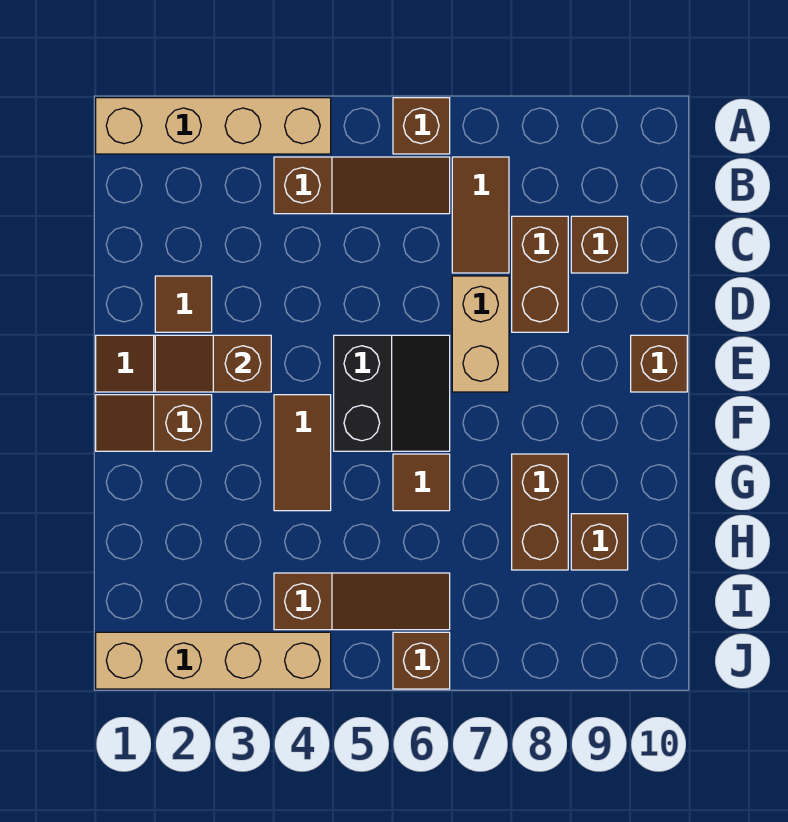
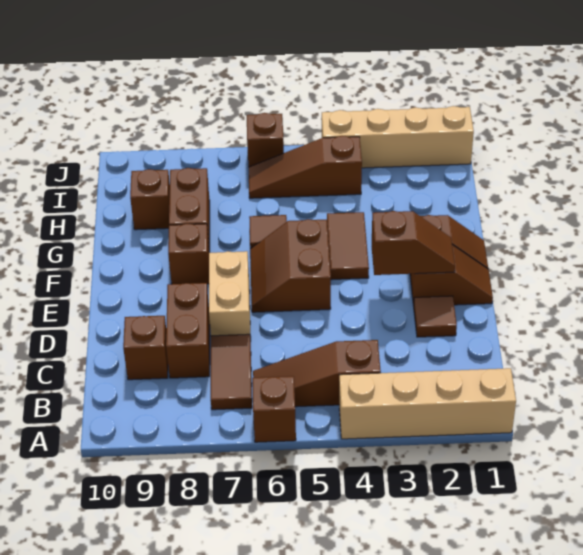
black slope E5:F6 level 1 top 5 -> brown slope E5:F6 level 1 top 5
brown brick E10 level 1 -> brown brick F8 level 1

